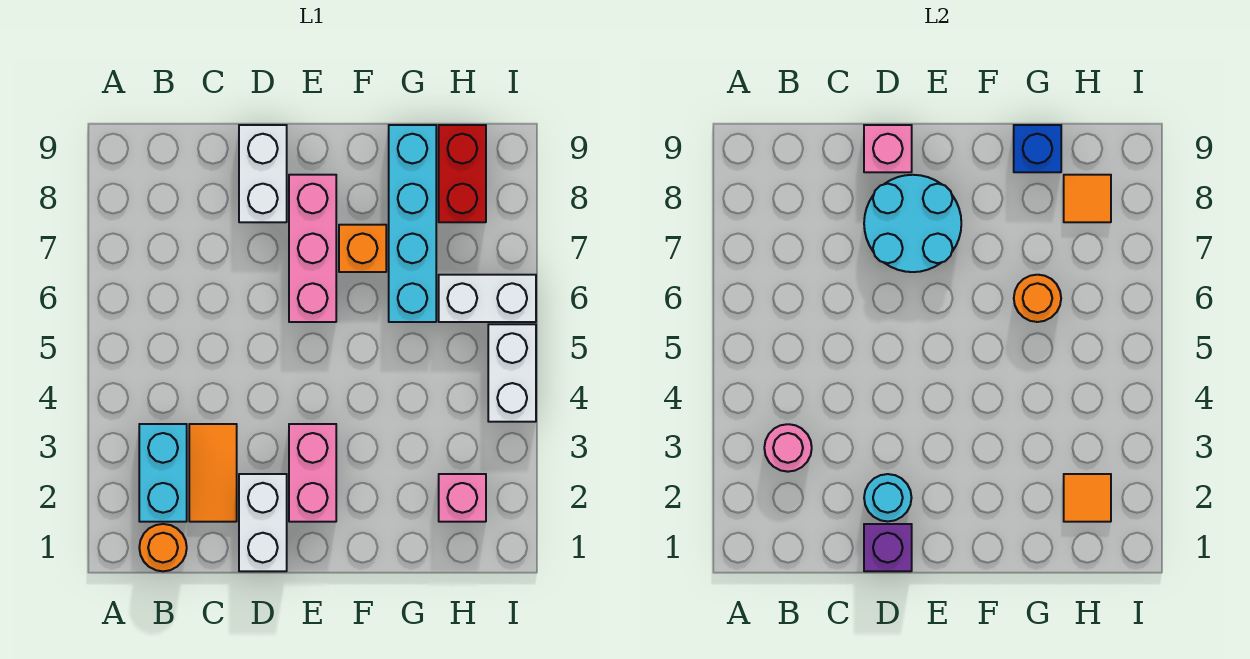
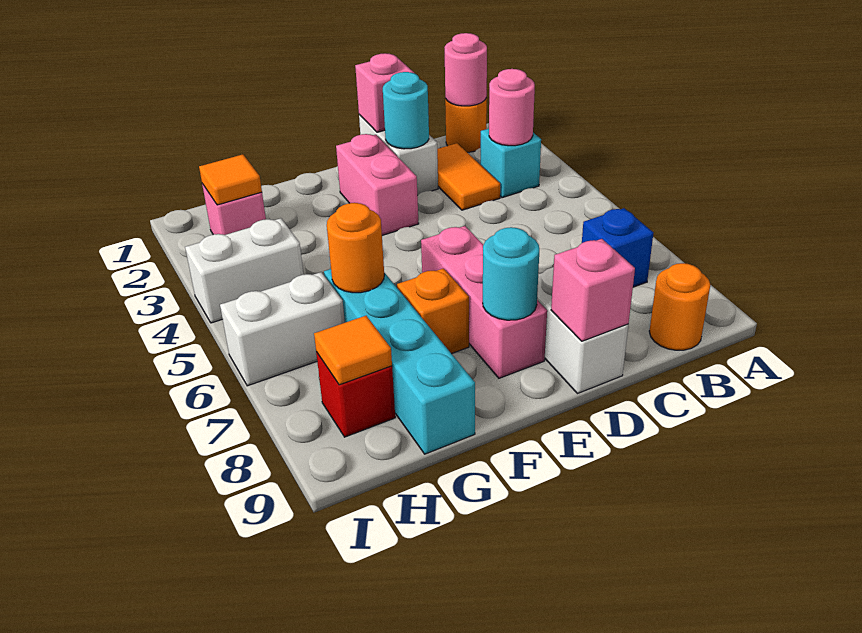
none -> pink round brick B1 level 2
cyan brick B2:B3 level 1 -> cyan brick B3 level 1
none -> orange round brick B9 level 1
purple brick D1 level 2 -> pink brick D1 level 2
cyan round brick D7:E8 level 2 -> cyan round brick E8 level 2
blue brick G9 level 2 -> blue brick B7 level 1
red brick H8:H9 level 1 -> red brick H8 level 1
white brick I4:I5 level 1 -> white brick H4:I4 level 1

